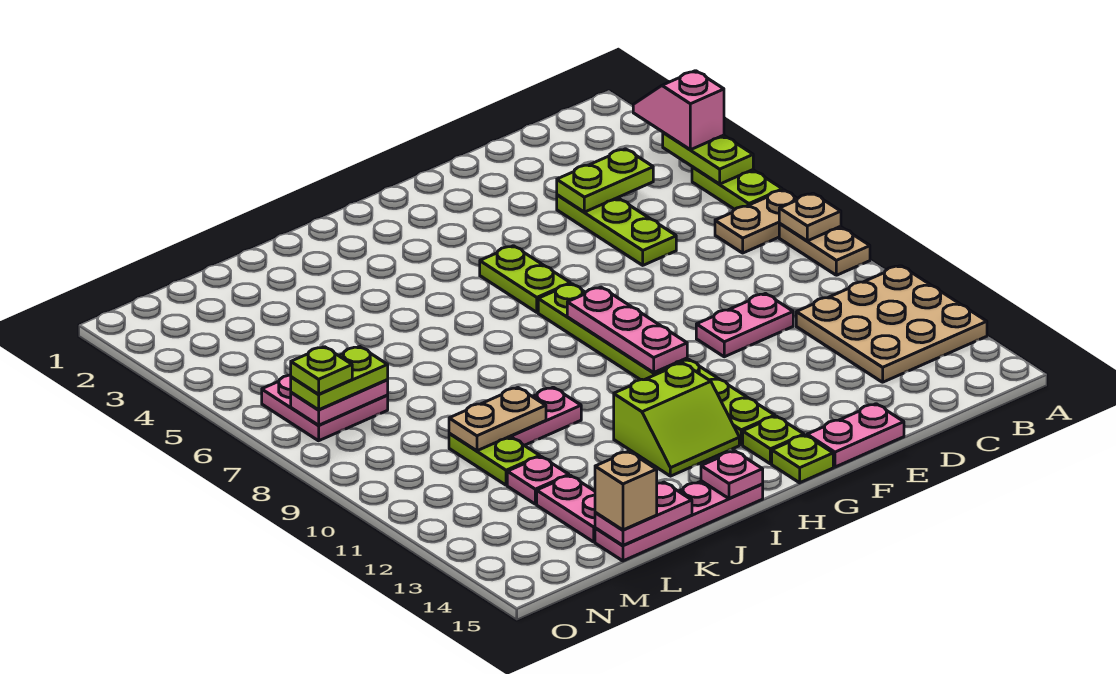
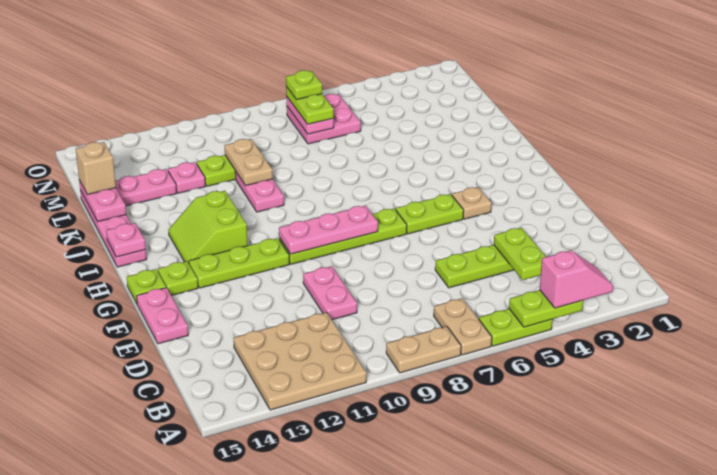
tan plate A8 level 2 -> tan plate G4 level 1

